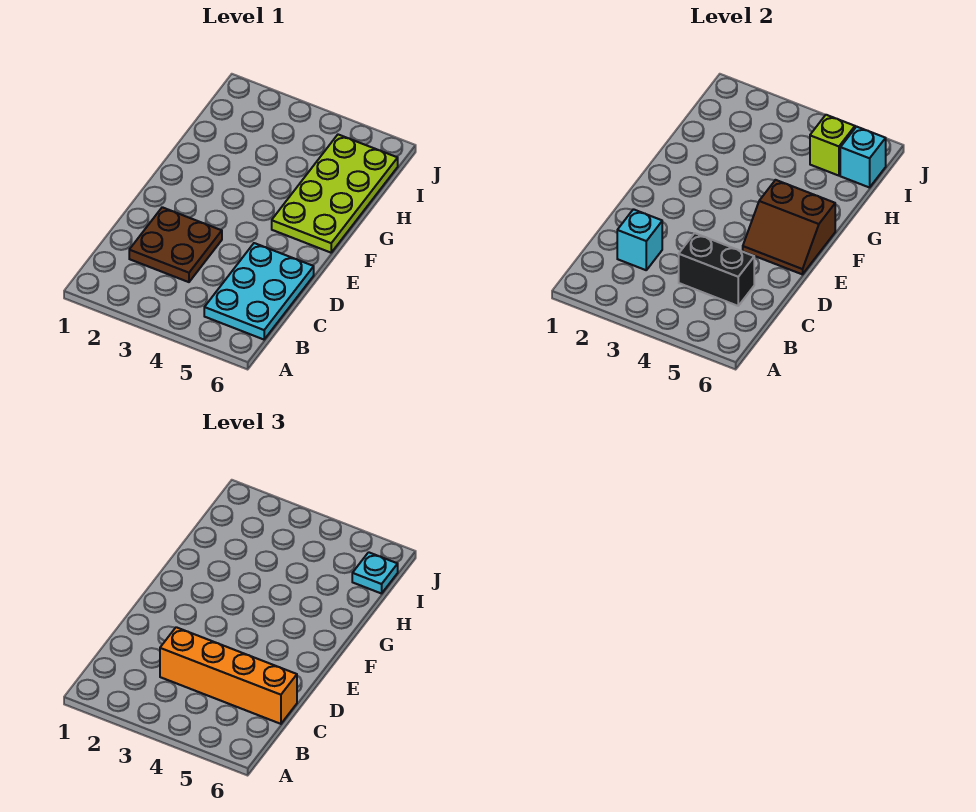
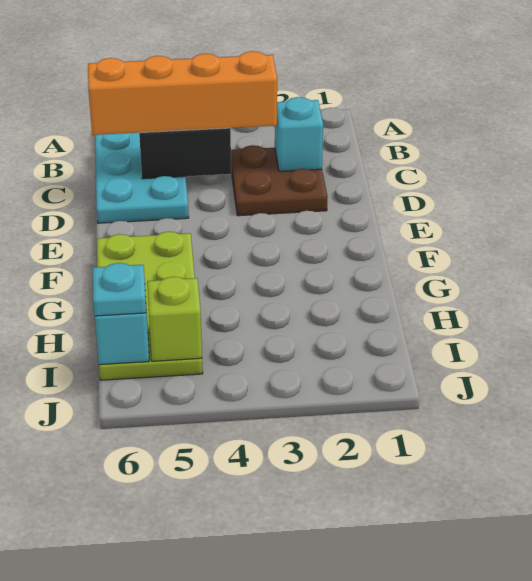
brown slope E5:F6 level 2 top F -> none

